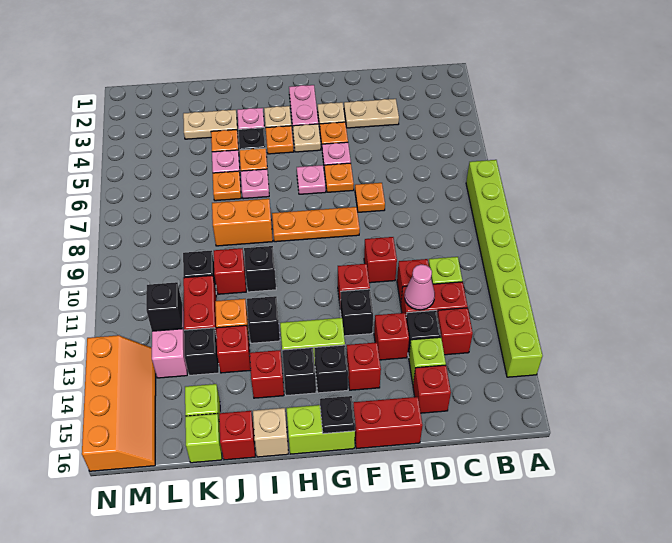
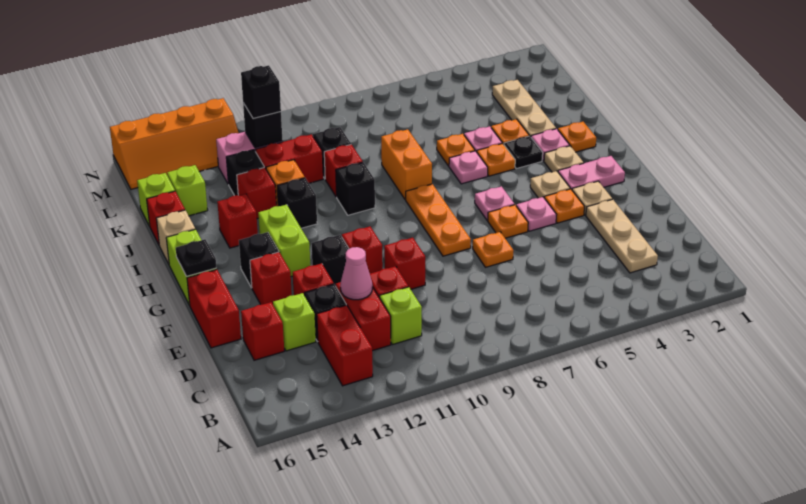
lime brick A7:A14 level 1 -> none
red brick C13 level 1 -> red brick B13:C13 level 1
tan plate D3:E3 level 1 -> tan plate C3:E3 level 1
orange plate H4 level 1 -> orange plate I2 level 1
black brick H14 level 1 -> black brick L12 level 3
tan plate J3:K3 level 1 -> tan plate J3:L3 level 1

